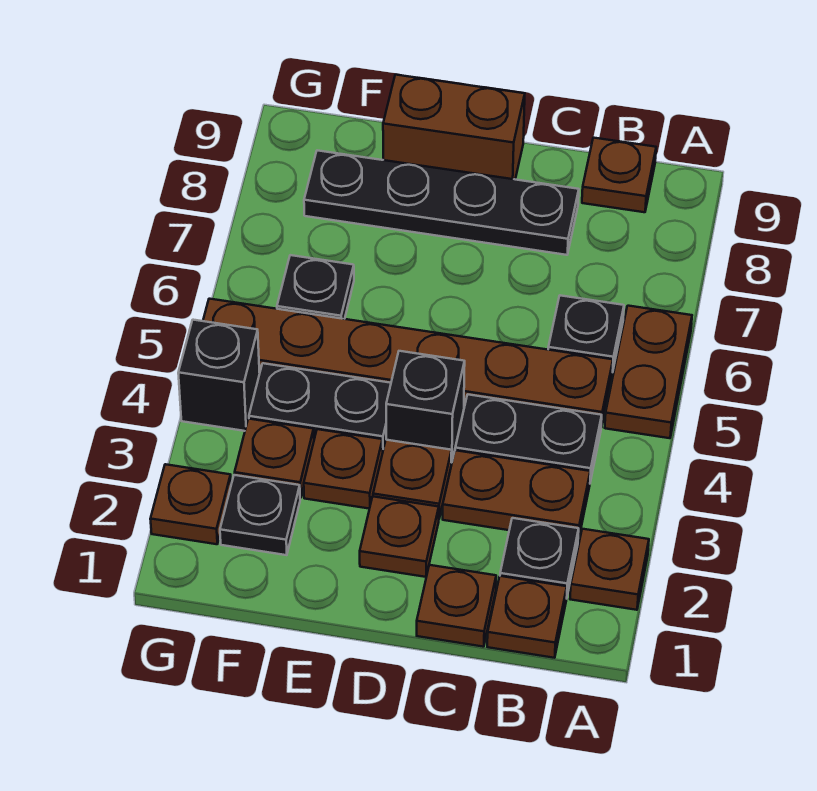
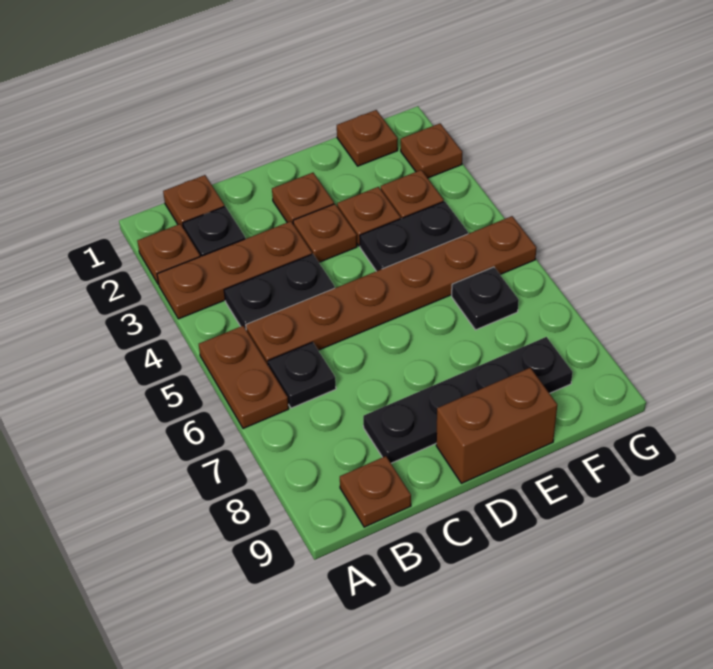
brown plate B3:C3 level 1 -> brown plate A3:C3 level 1
brown plate C1 level 1 -> brown plate F1 level 1
black brick D4 level 1 -> none
black plate F2 level 1 -> none
black brick G4 level 1 -> none

